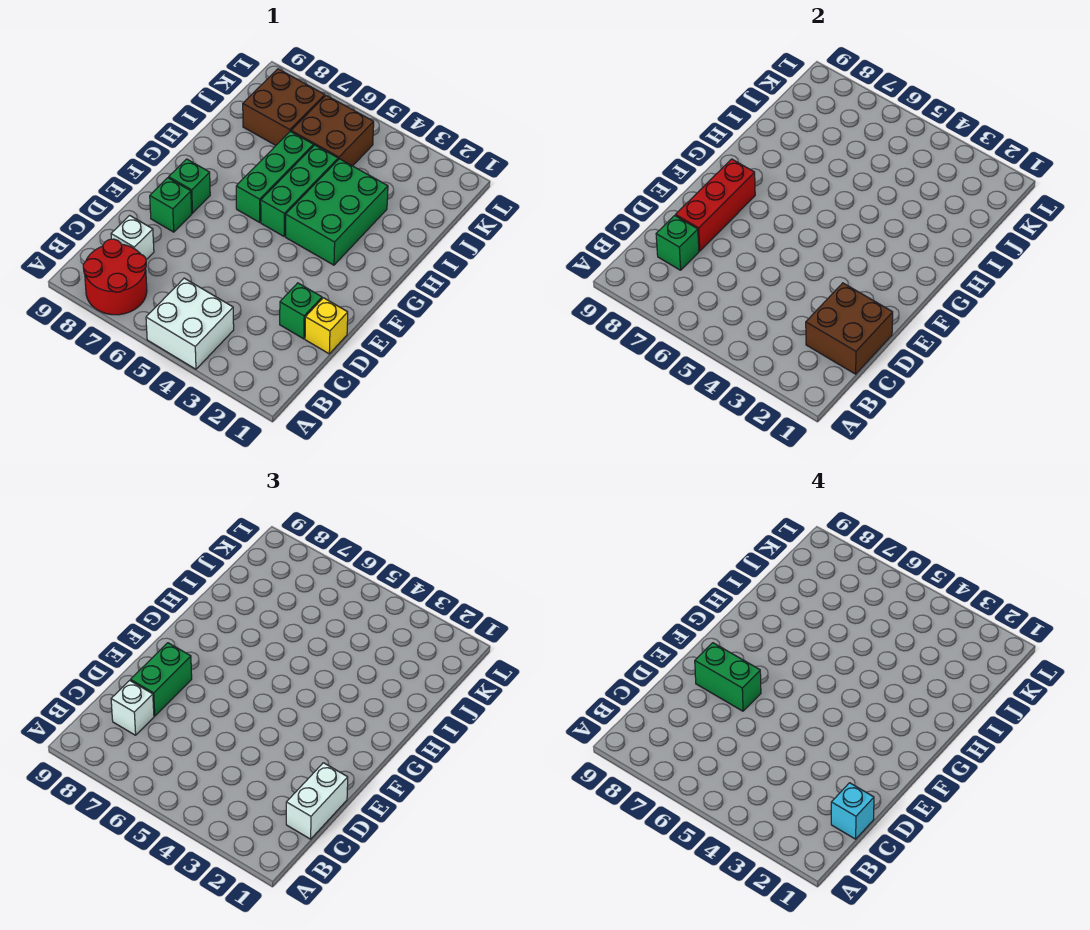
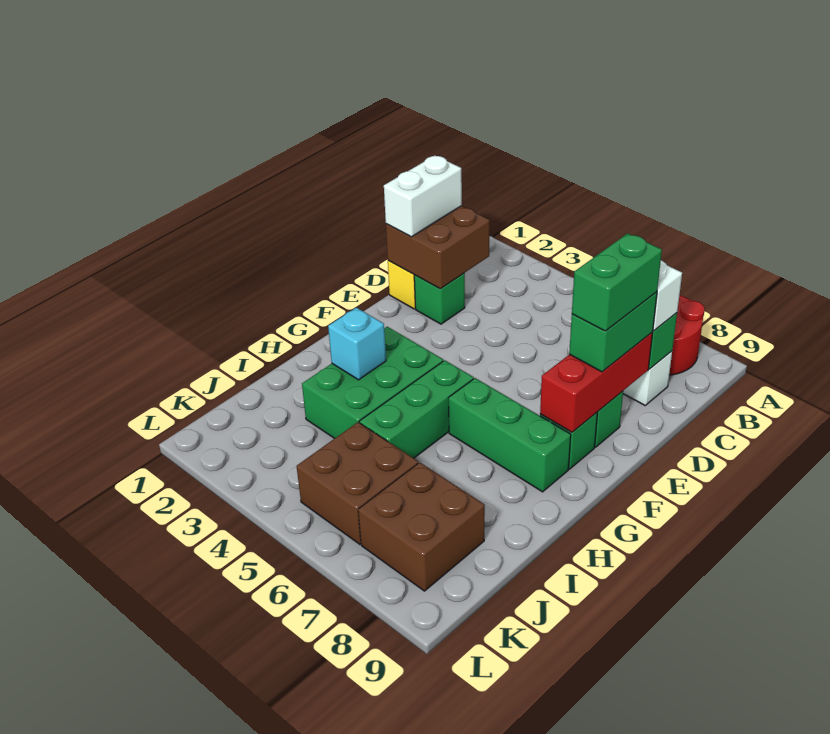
white brick A4:B5 level 1 -> none
cyan brick C1 level 4 -> cyan brick H3 level 2
green brick E7:E8 level 4 -> green brick D8:E8 level 4
green brick G6:I6 level 1 -> green brick G6:G8 level 1

